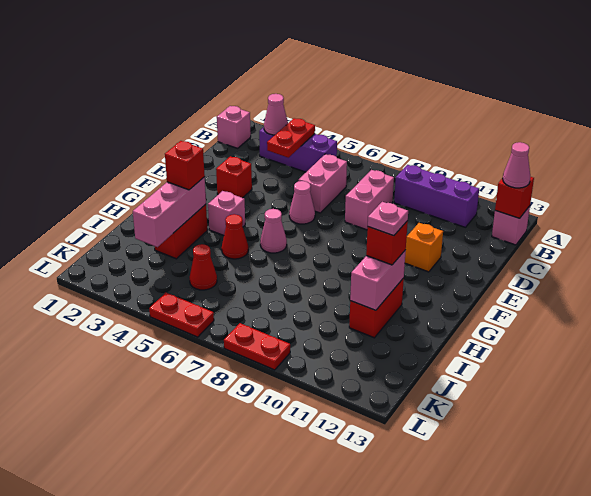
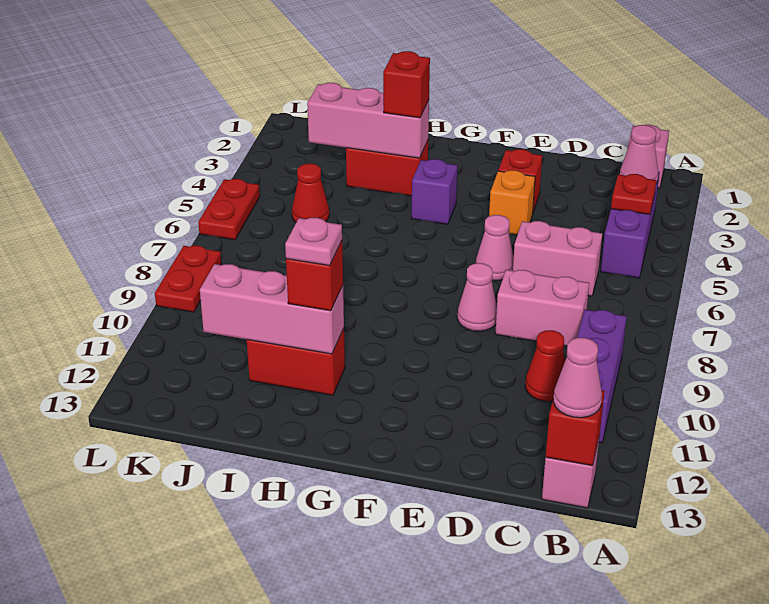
red plate B4:C4 level 2 -> red plate B4 level 2
orange brick E11 level 1 -> orange brick E4 level 1
pink brick G4 level 1 -> purple brick G4 level 1
pink cone G6 level 1 -> pink cone E8 level 1
red cone H5 level 1 -> red cone C10 level 1
pink brick H11:I11 level 2 -> pink brick H11:J11 level 2

